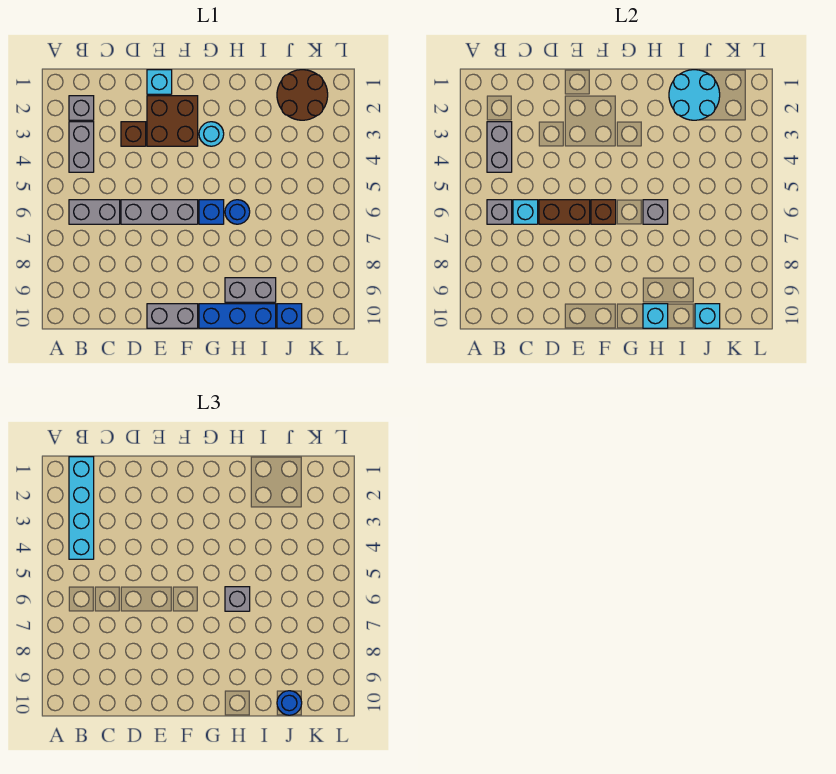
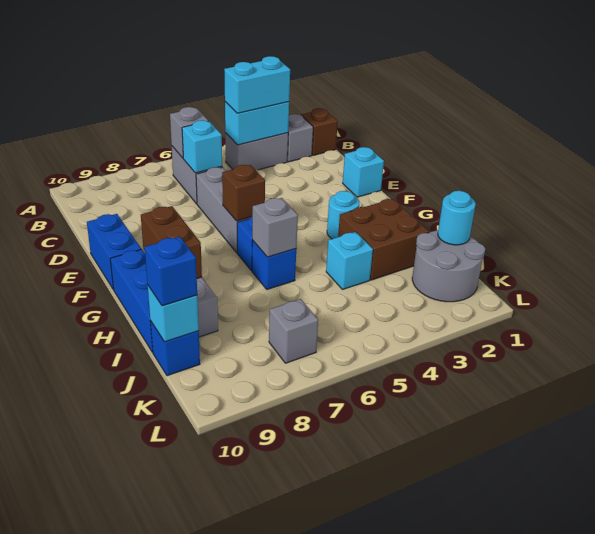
cyan brick B1:B4 level 3 -> cyan brick B3:B4 level 3
grey brick B3:B4 level 2 -> cyan brick B3:B4 level 2
brown brick D3 level 1 -> brown brick B1 level 1
brown brick D6:E6 level 2 -> brown brick G9:H9 level 2
brown brick E2:F3 level 1 -> brown brick H2:I3 level 1
grey brick E10:F10 level 1 -> blue brick E10:F10 level 1
blue round brick H6 level 1 -> blue brick H6 level 1
grey brick H6 level 3 -> grey brick K7 level 1
cyan brick H10 level 2 -> cyan brick I4 level 1
cyan round brick I1:J2 level 2 -> cyan round brick J1 level 2
brown round brick J1:K2 level 1 -> grey round brick J1:K2 level 1
blue round brick J10 level 3 -> blue brick J10 level 3

